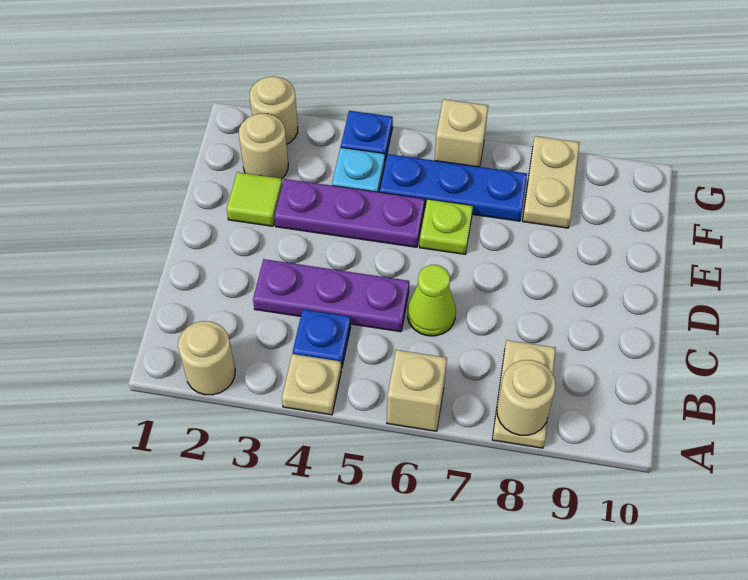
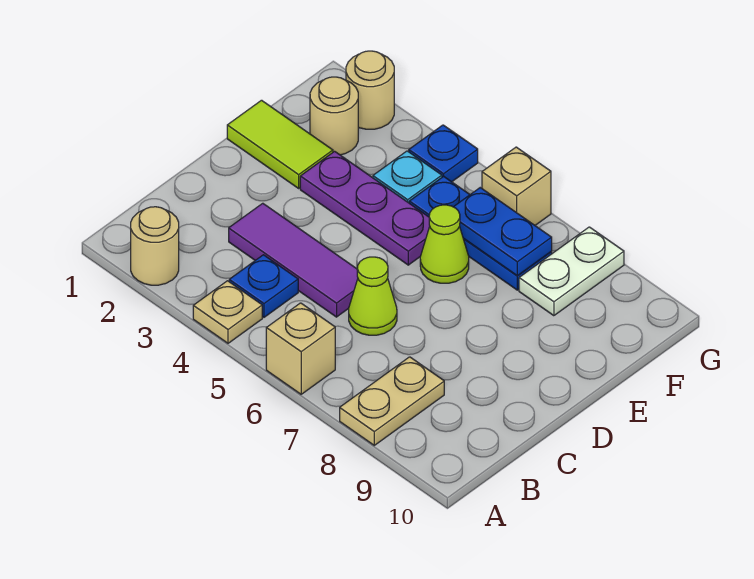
tan round brick A8 level 2 -> none
purple plate C3:C5 level 1 -> purple tile C3:C5 level 1
lime tile E2 level 1 -> lime tile E1:E2 level 1
lime plate E6 level 1 -> lime cone E6 level 1
none -> blue plate F6:F7 level 2
tan plate F8:G8 level 1 -> white plate F8:G8 level 1

